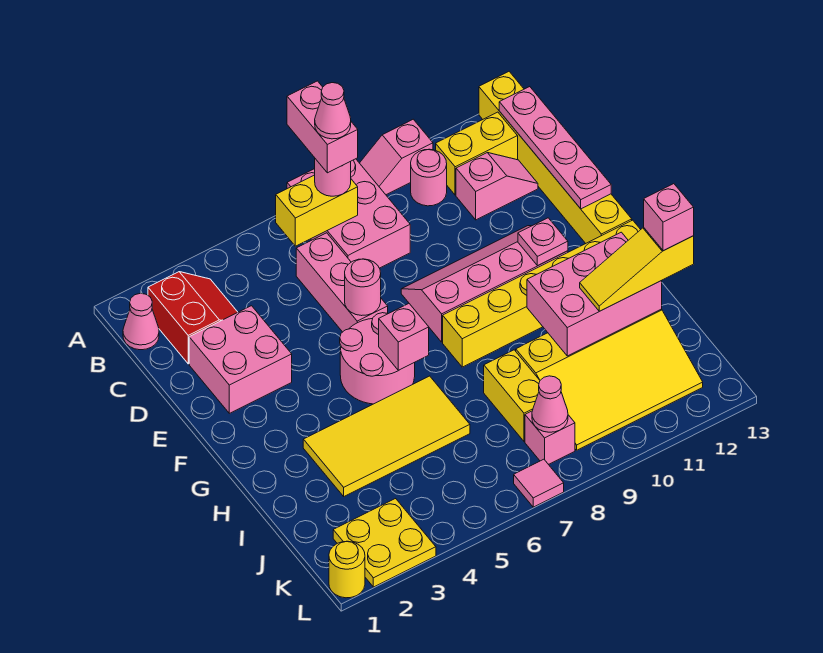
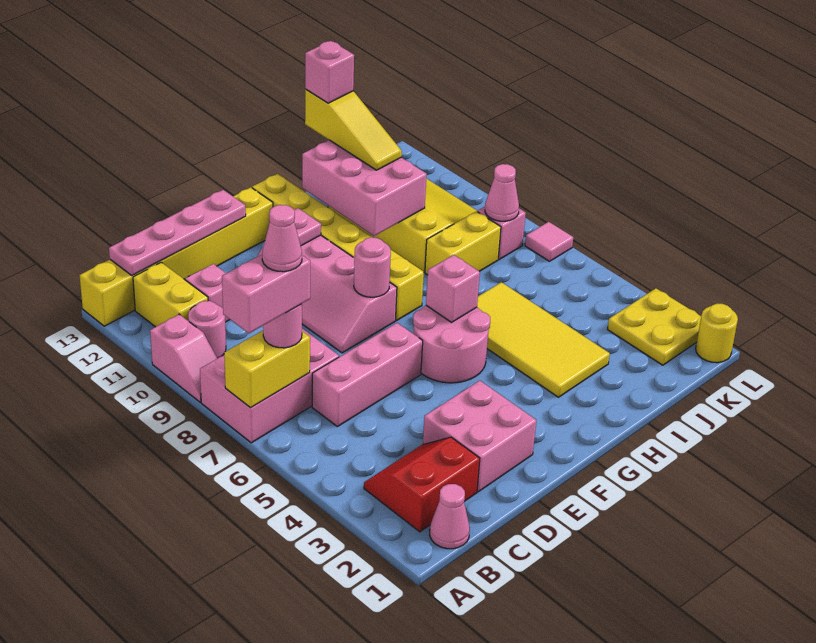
yellow brick B6:B7 level 2 -> yellow brick A7:B7 level 2
pink round brick E6 level 2 -> pink round brick F8 level 2

